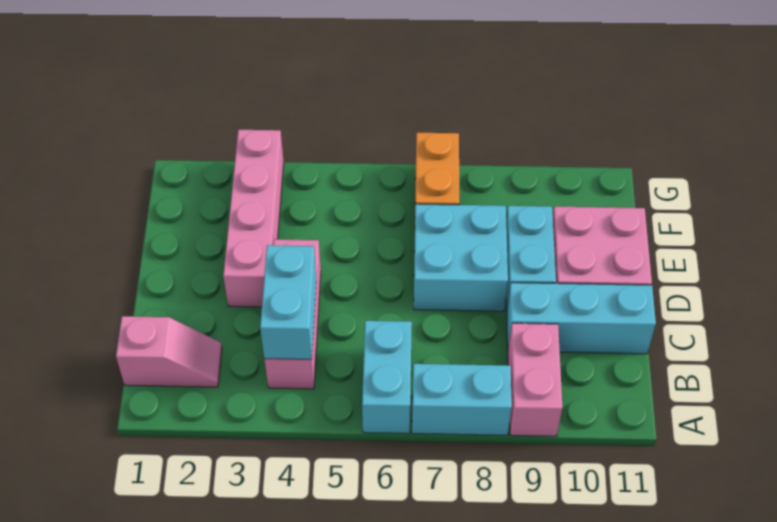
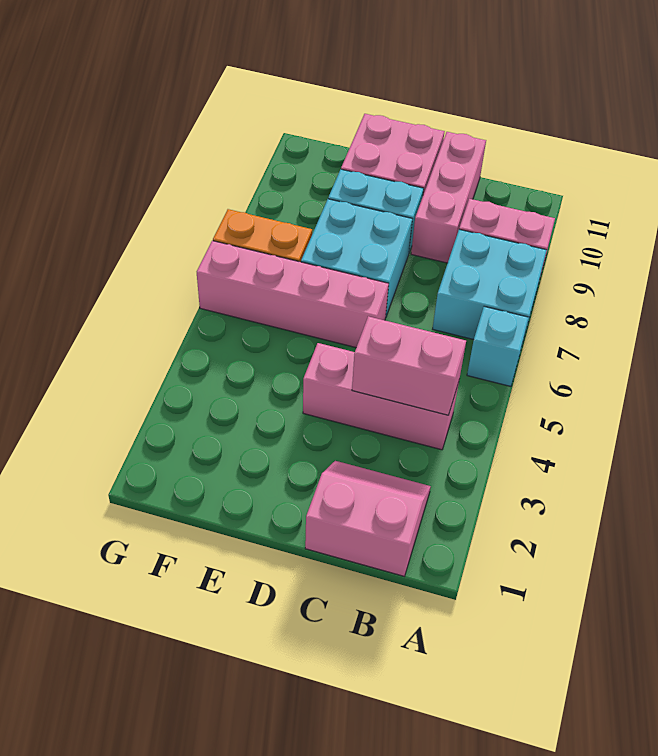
cyan brick A6:B6 level 1 -> cyan brick A6 level 1
cyan brick A7:A8 level 1 -> cyan brick A7:B8 level 1
pink slope B1:B2 level 1 top 1 -> pink slope B1:C2 level 1 top 1
cyan brick B4:C4 level 2 -> pink brick B4:C4 level 2
cyan brick C9:C11 level 1 -> pink brick C9:C11 level 1
pink brick D3:G3 level 1 -> pink brick D6:G6 level 1

